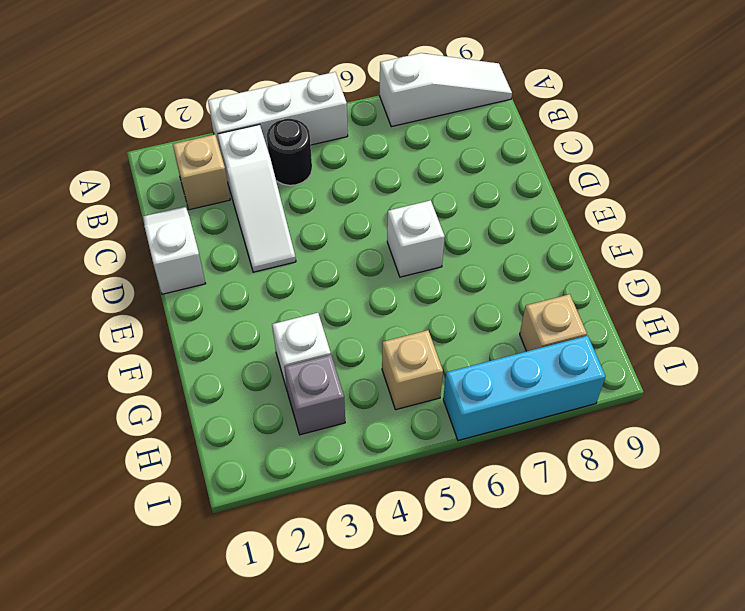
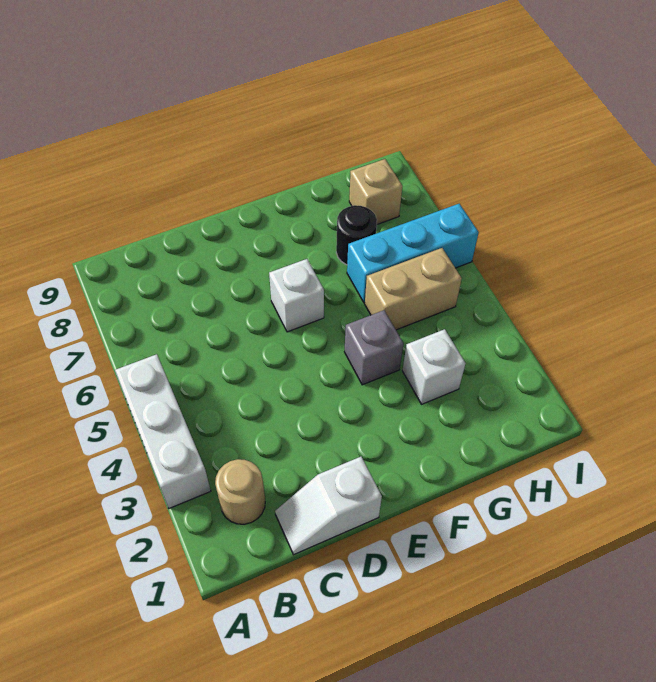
white slope A7:A9 level 1 top 7 -> none
tan brick B2 level 1 -> tan round brick B2 level 1
white slope B3:D3 level 1 top B -> none
black round brick B4 level 1 -> black round brick G7 level 1
grey brick H3 level 1 -> grey brick F4 level 1
tan brick H5 level 1 -> tan brick G5:H5 level 1
cyan brick I6:I8 level 1 -> cyan brick G6:I6 level 1

